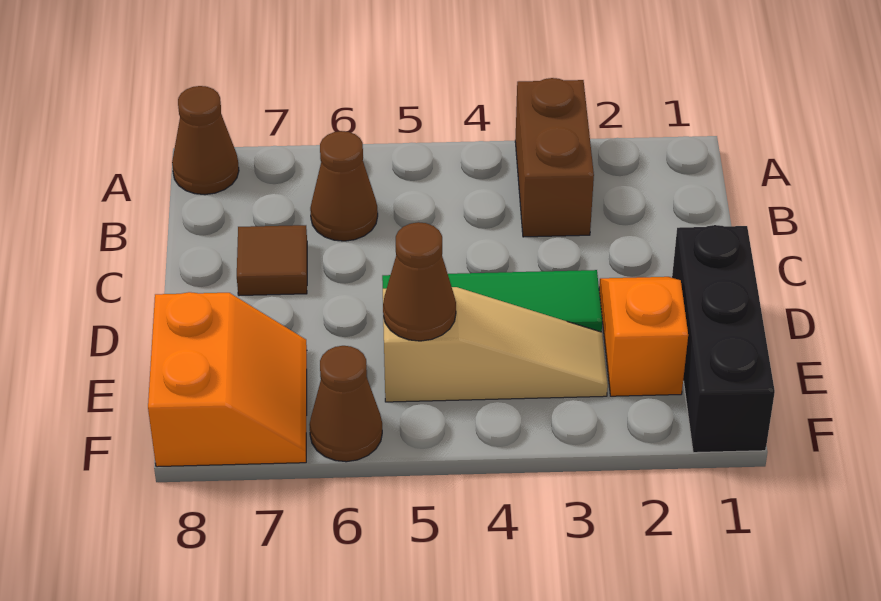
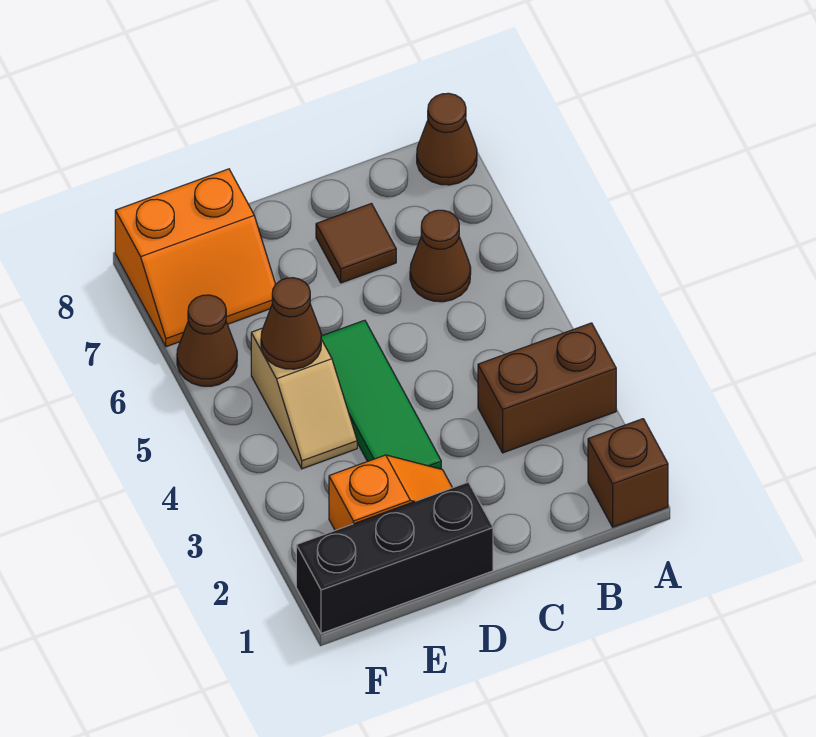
none -> brown brick A1 level 1
tan slope E3:E5 level 1 top 5 -> tan slope E4:E5 level 1 top 5

